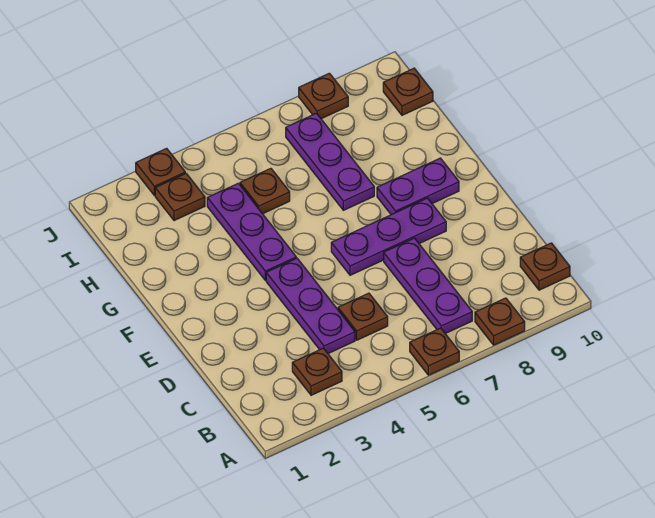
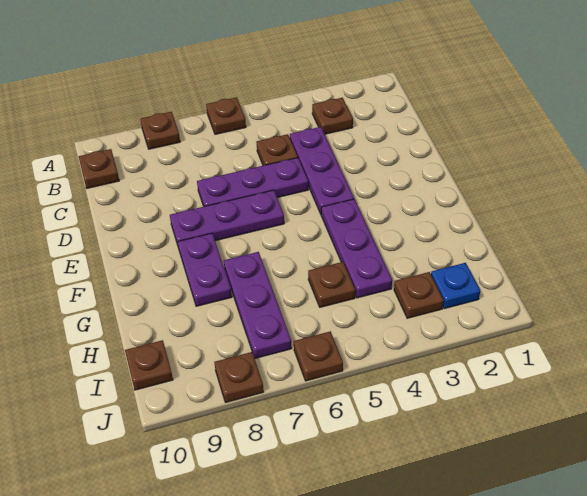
purple plate B7:D7 level 1 -> purple plate D5:D7 level 1
purple plate F8:F9 level 1 -> purple plate F8:G8 level 1
none -> blue plate I2 level 1
brown plate J3 level 1 -> brown plate J6 level 1

